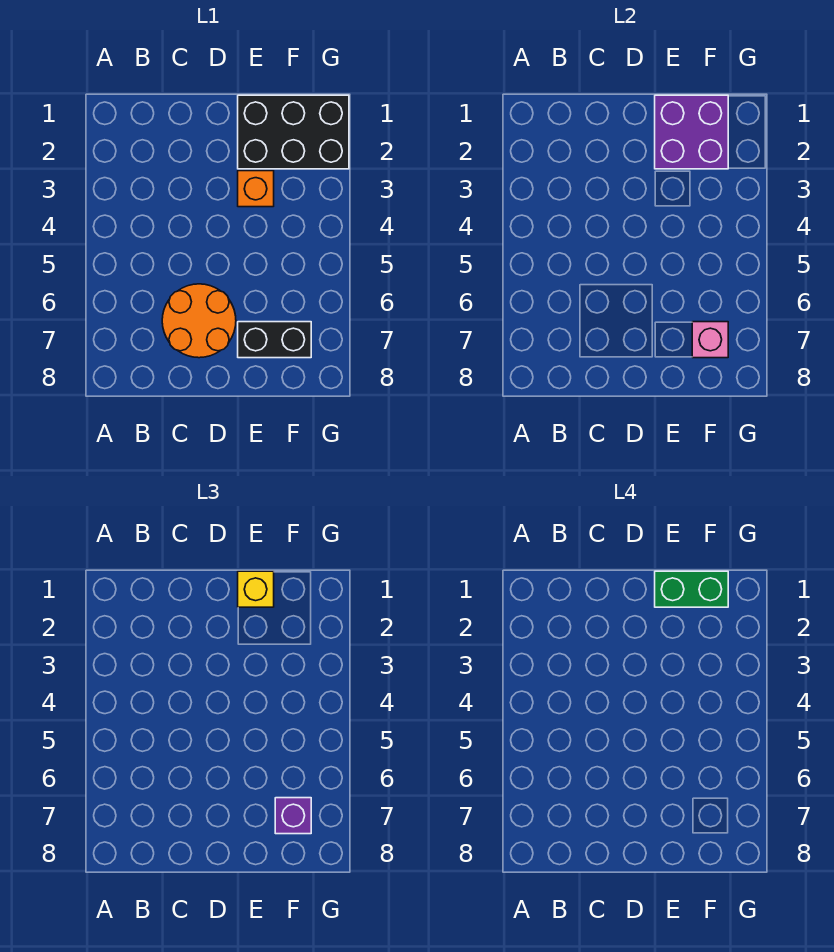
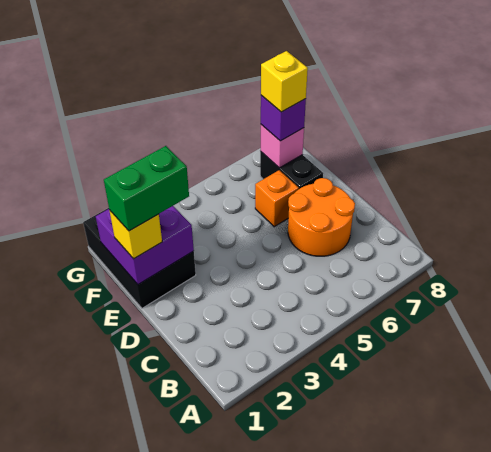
green brick E1:F1 level 4 -> green brick E1:E2 level 4
orange brick E3 level 1 -> orange brick E6 level 1
none -> yellow brick F7 level 4

